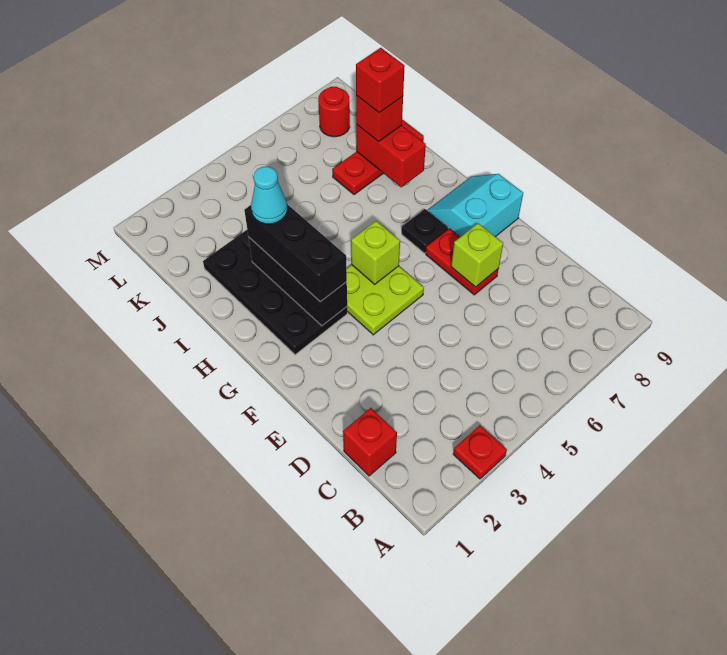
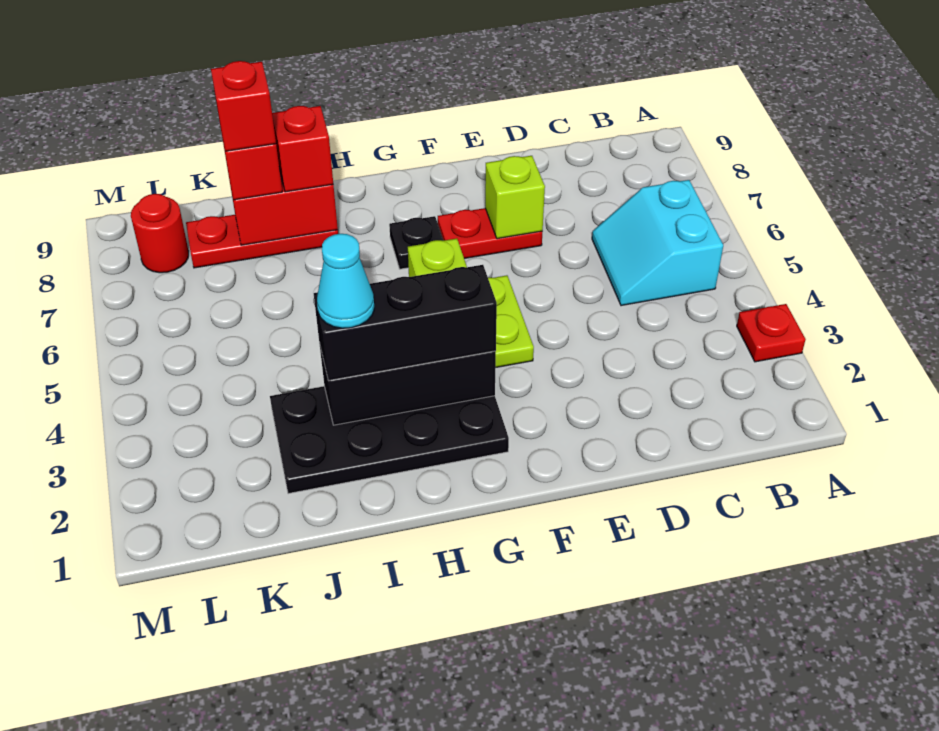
red brick C1 level 1 -> red brick I8 level 3
cyan slope F8:G9 level 1 top F -> cyan slope B5:C6 level 1 top B
red plate J7:J9 level 1 -> red plate I8:K8 level 1

